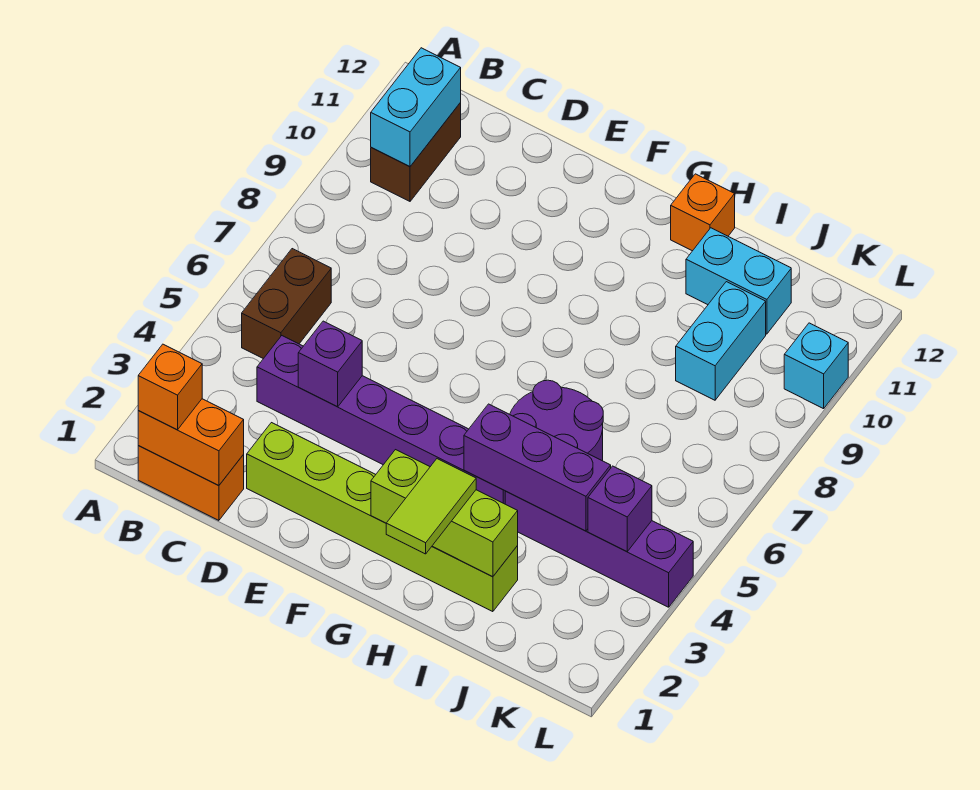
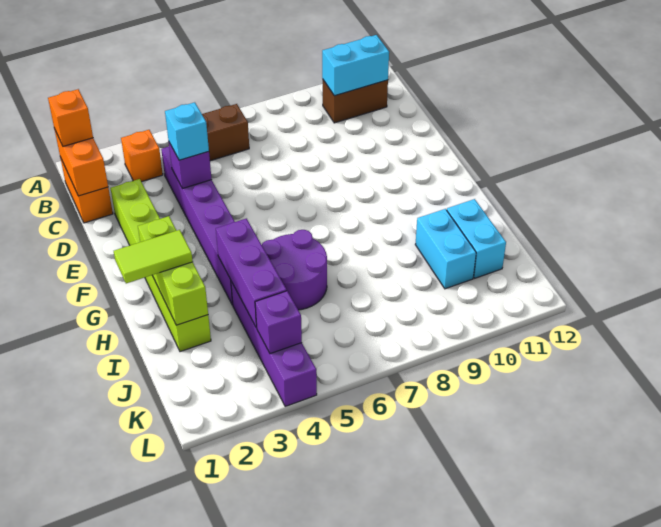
orange brick H12 level 1 -> orange brick B3 level 1
cyan brick J9:J10 level 1 -> cyan brick I10:J10 level 1
cyan brick L10 level 1 -> cyan brick D4 level 3

